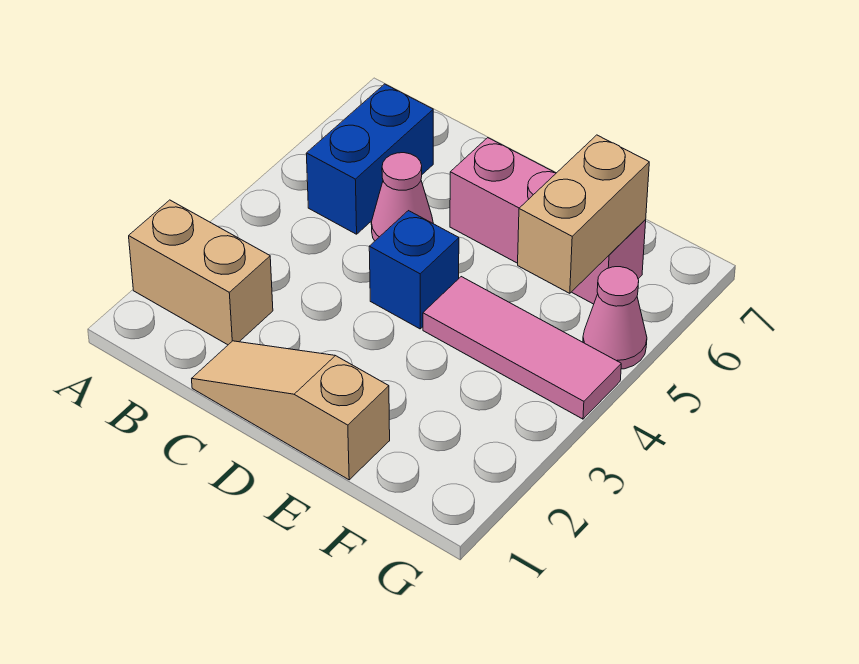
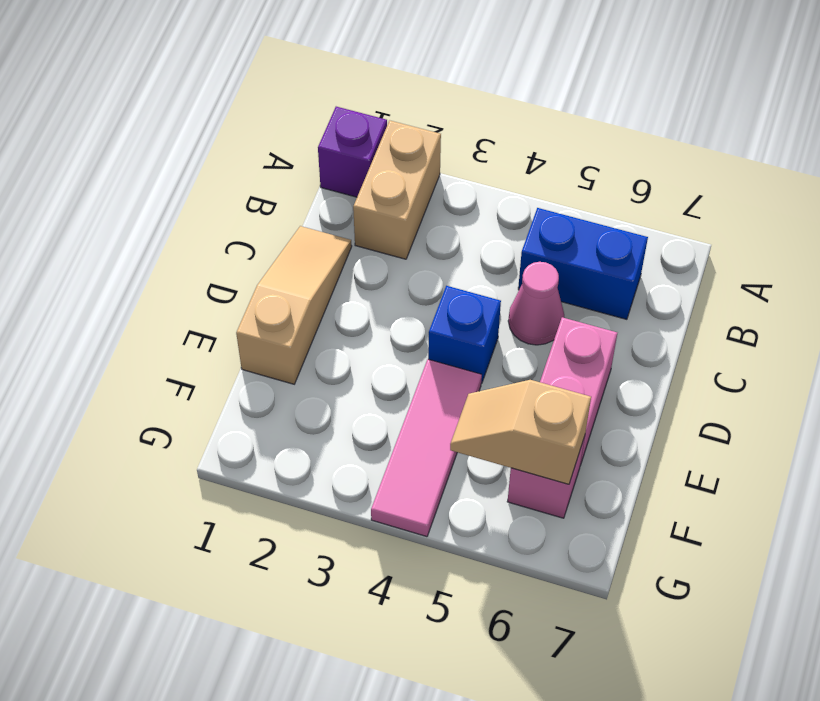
none -> purple brick A1 level 1
tan brick F5:F6 level 2 -> tan slope F5:F6 level 2 top 6
pink cone G5 level 1 -> none

